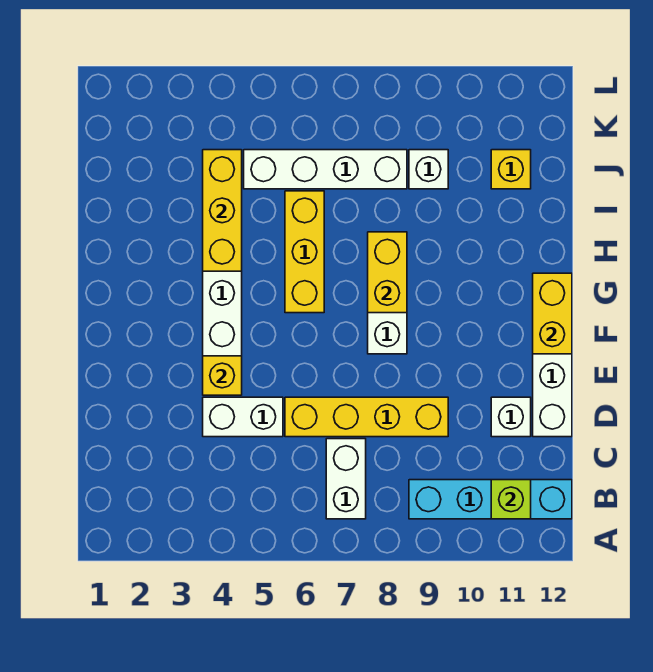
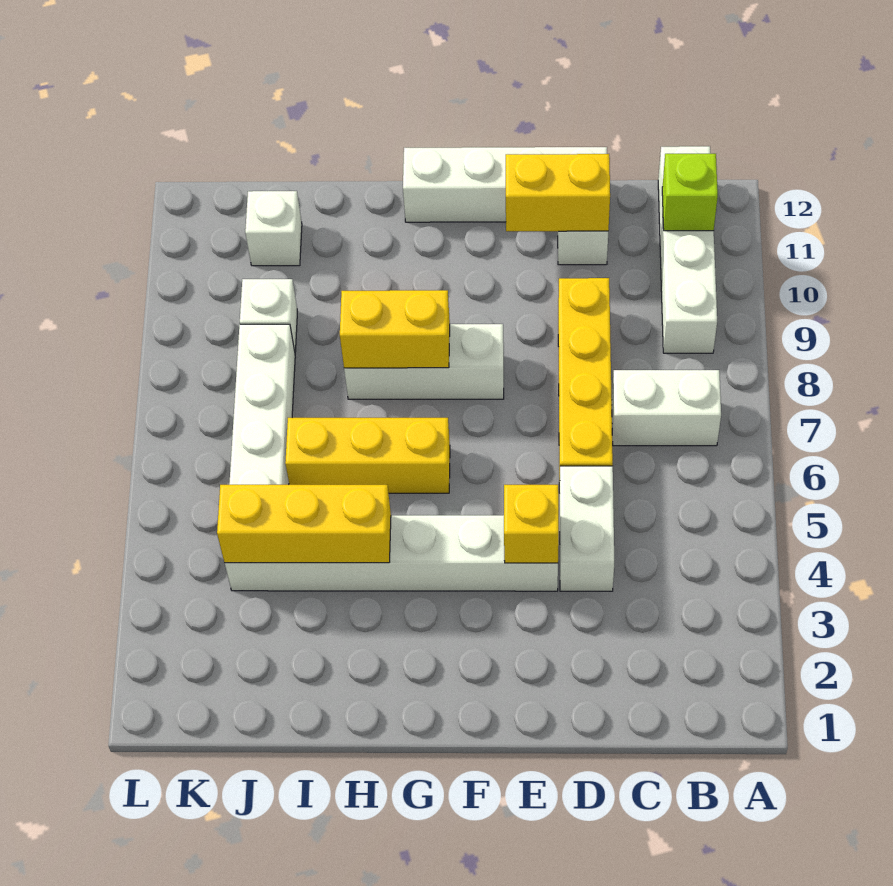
cyan brick B9:B12 level 1 -> white brick B9:B12 level 1
yellow brick F12:G12 level 2 -> yellow brick D11:E11 level 2
yellow brick J11 level 1 -> white brick J11 level 1

